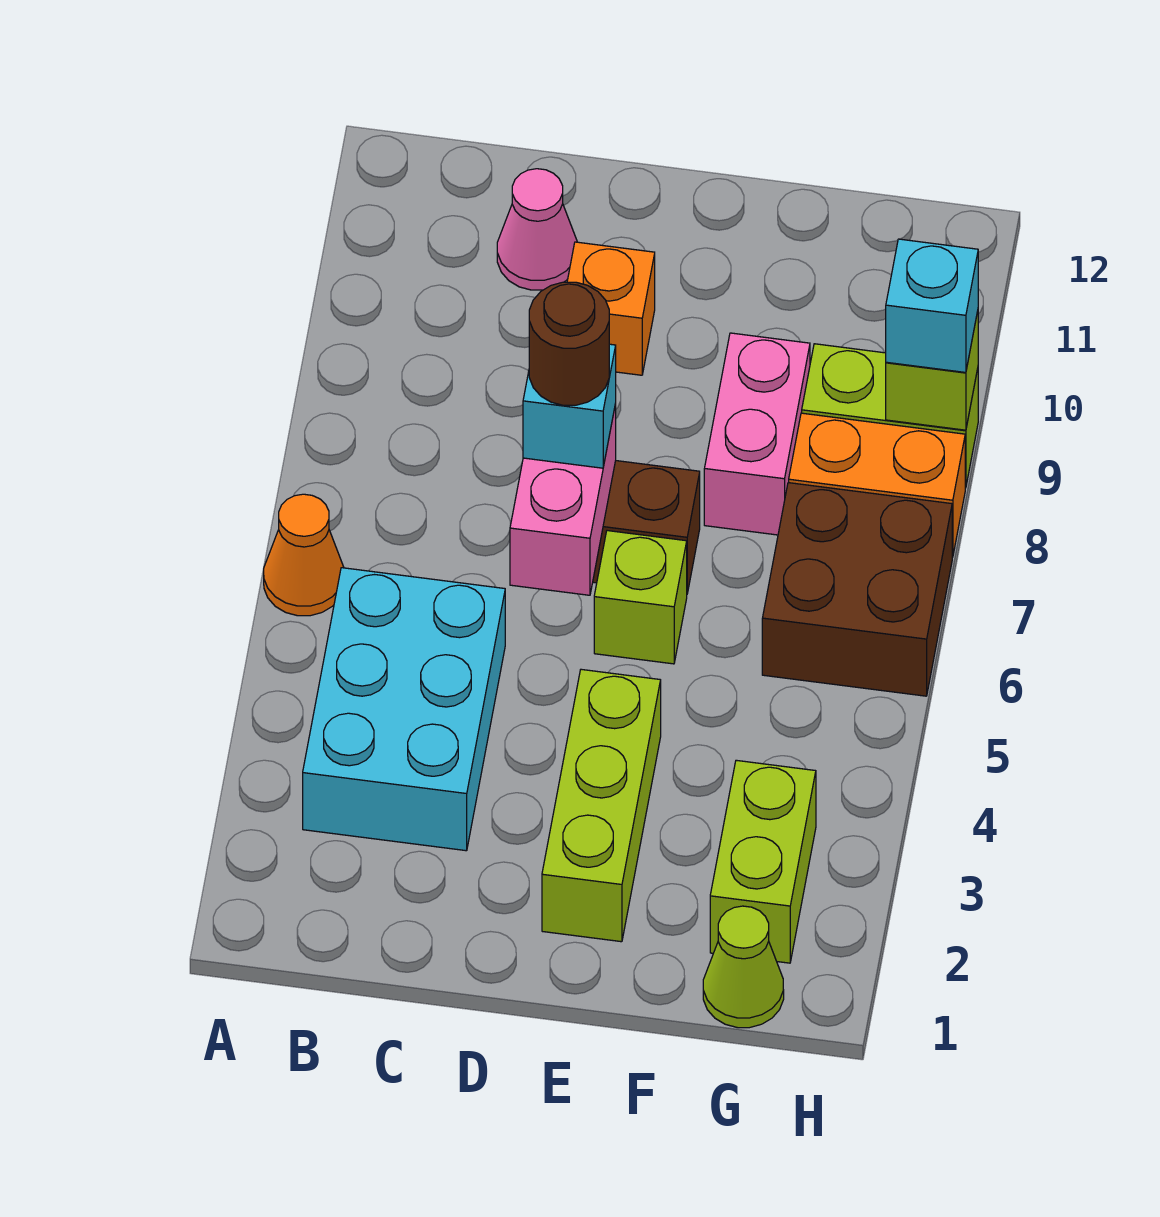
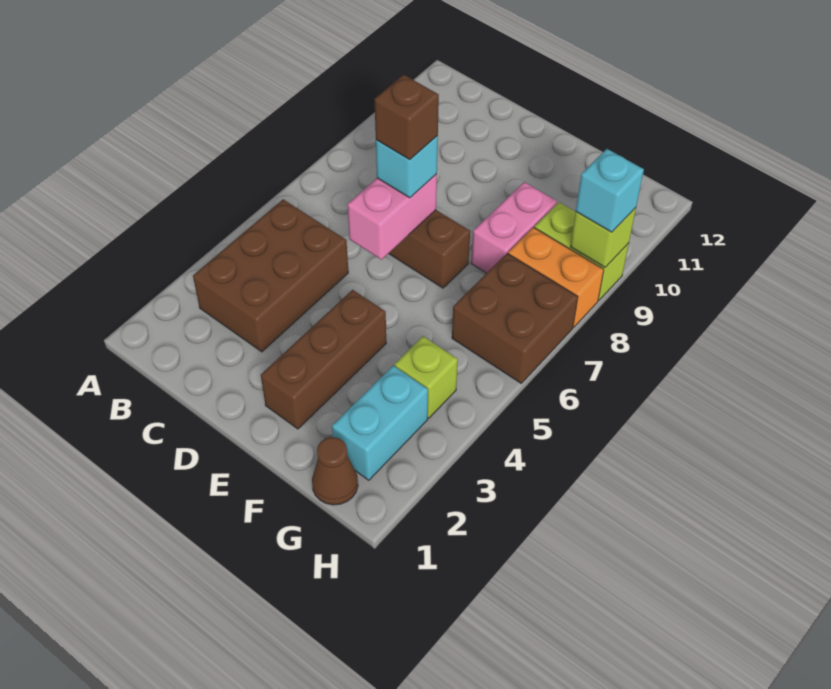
orange cone A6 level 1 -> none
cyan brick B3:C5 level 1 -> brown brick B3:C5 level 1
pink cone C11 level 1 -> none
brown round brick D7 level 4 -> brown brick D7 level 4
orange brick D10 level 1 -> none
lime brick E2:E4 level 1 -> brown brick E2:E4 level 1
lime brick E6 level 1 -> lime brick G4 level 1
lime cone G1 level 1 -> brown cone G1 level 1
lime brick G2:G3 level 1 -> cyan brick G2:G3 level 1

